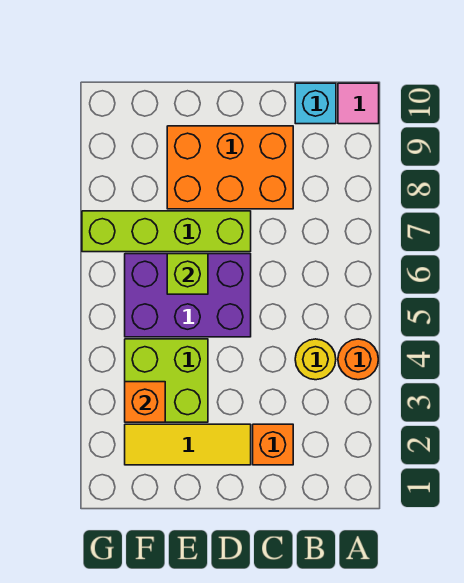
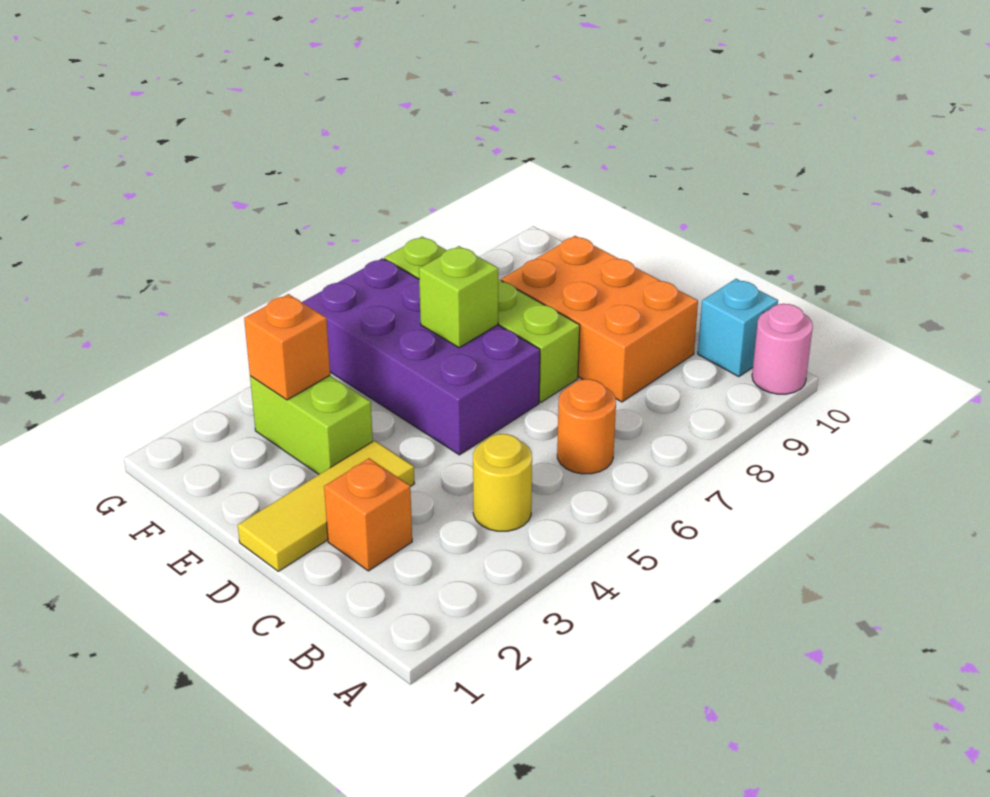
orange round brick A4 level 1 -> orange round brick B6 level 1
pink tile A10 level 1 -> pink round brick A10 level 1
yellow tile D2:F2 level 1 -> yellow tile D1:D3 level 1
purple brick D5:F6 level 1 -> purple brick D5:G6 level 1
lime brick E3:F4 level 1 -> lime brick E3:F3 level 1

